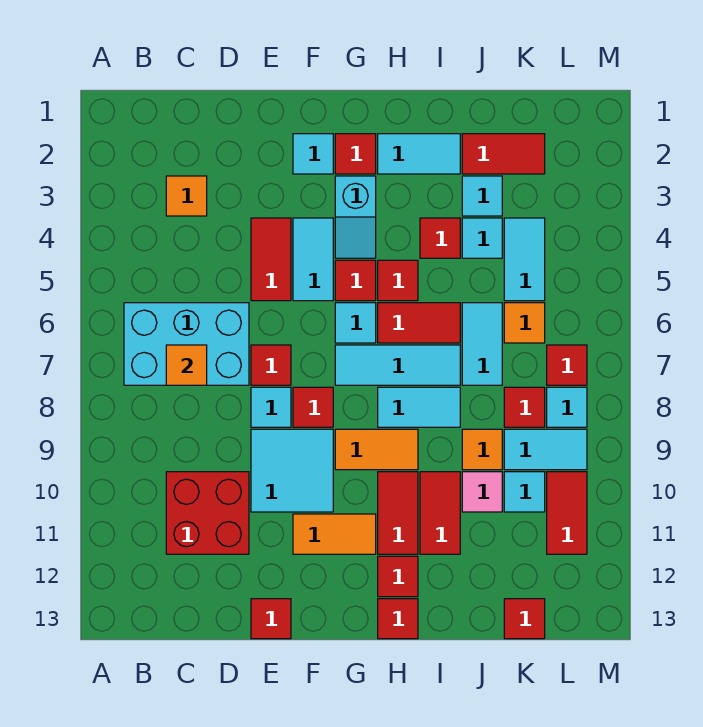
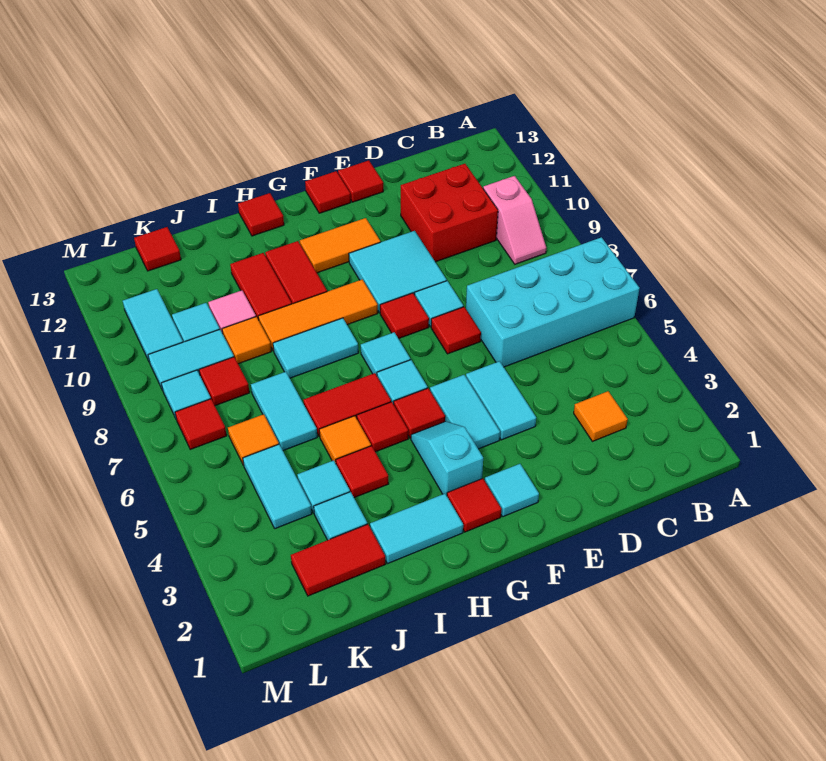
cyan brick B6:D7 level 1 -> cyan brick A6:D7 level 1
none -> pink slope B9:B10 level 1 top 10
orange tile C7 level 2 -> orange tile I5 level 1
red tile E4:E5 level 1 -> cyan tile E4:E5 level 1
cyan tile G7:I7 level 1 -> cyan tile G7 level 1
orange tile G9:H9 level 1 -> orange tile G9:I9 level 1
red tile H12 level 1 -> red tile F13 level 1
red tile L10:L11 level 1 -> cyan tile L10:L11 level 1

